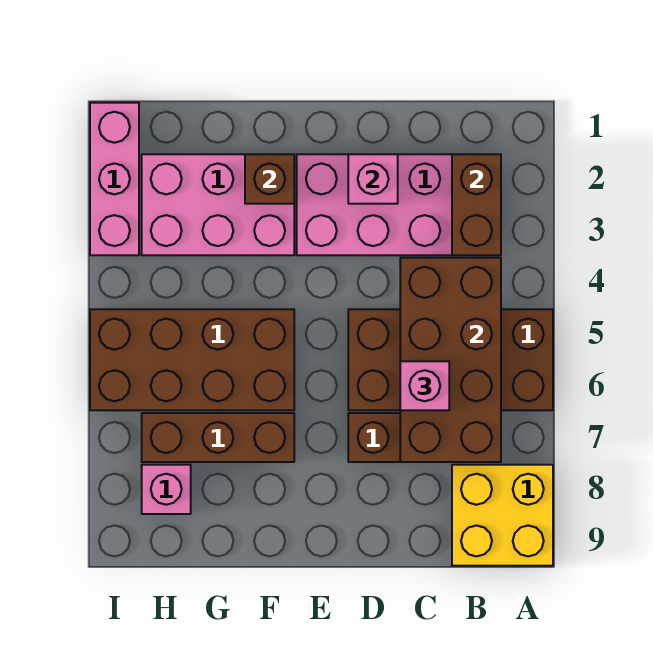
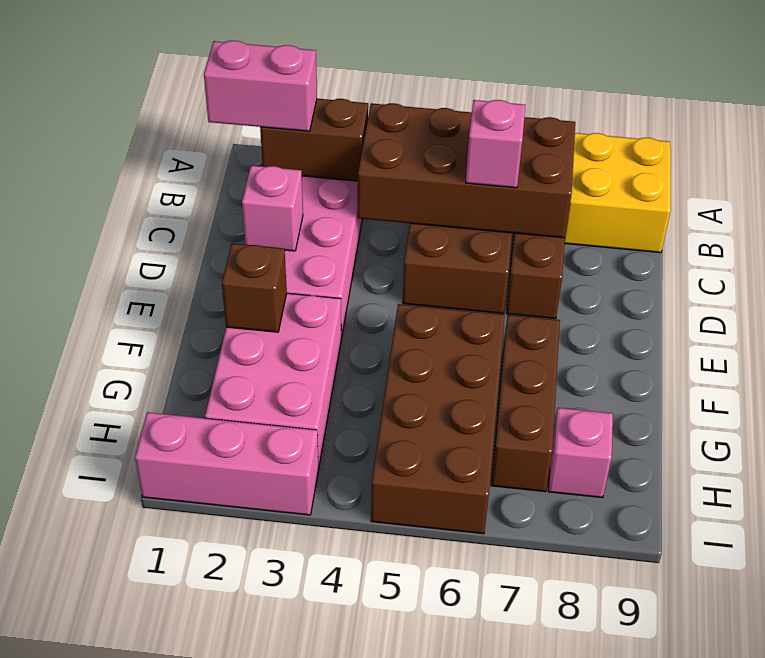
none -> pink brick B1:B2 level 3

